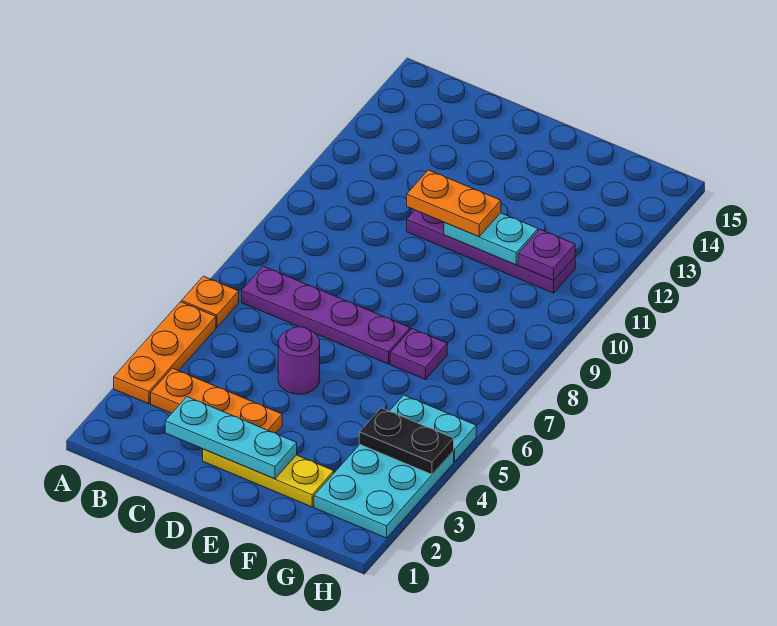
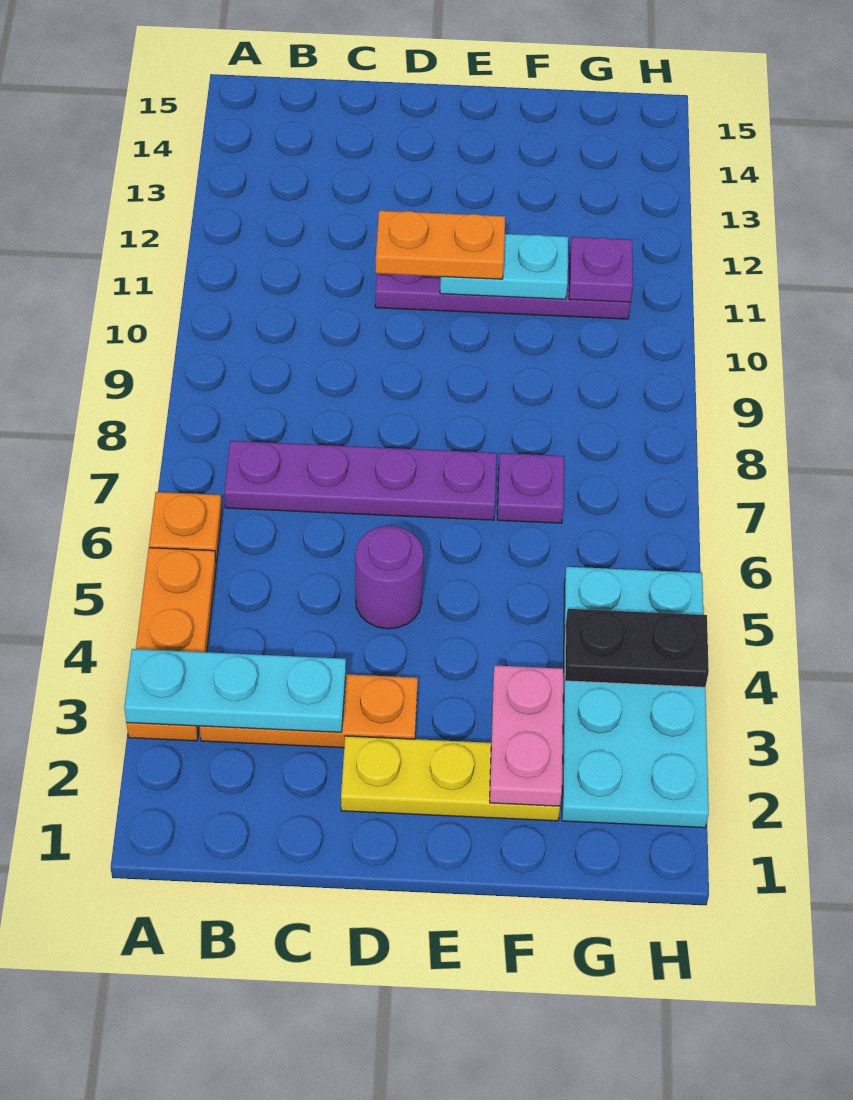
cyan plate C2:E2 level 2 -> cyan plate A3:C3 level 2
none -> pink plate F2:F3 level 2

